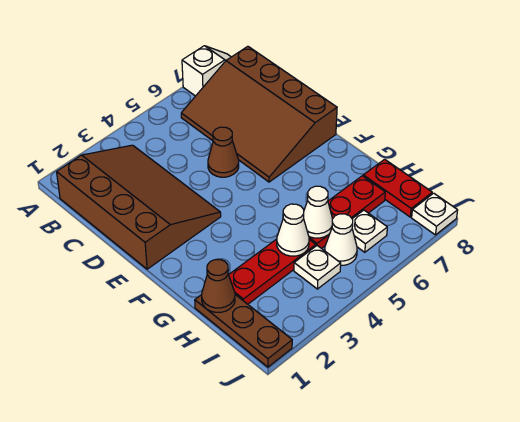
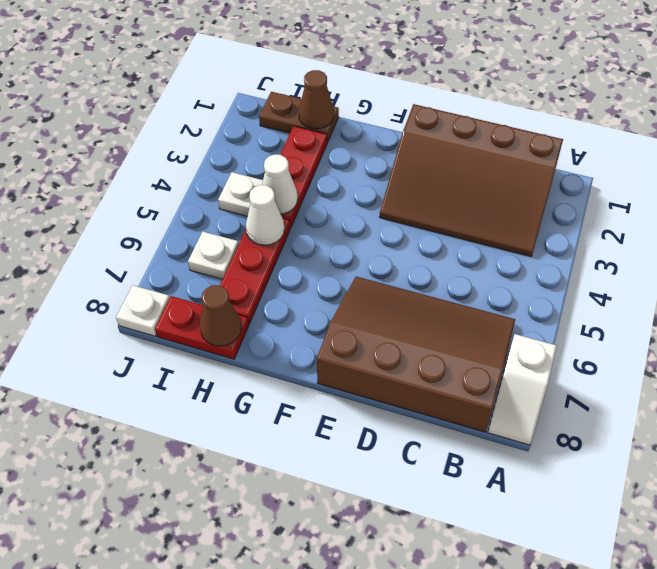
brown cone D5 level 1 -> brown cone H8 level 2
brown plate H1:J1 level 1 -> brown plate H1:I1 level 1
white cone I5 level 1 -> none

